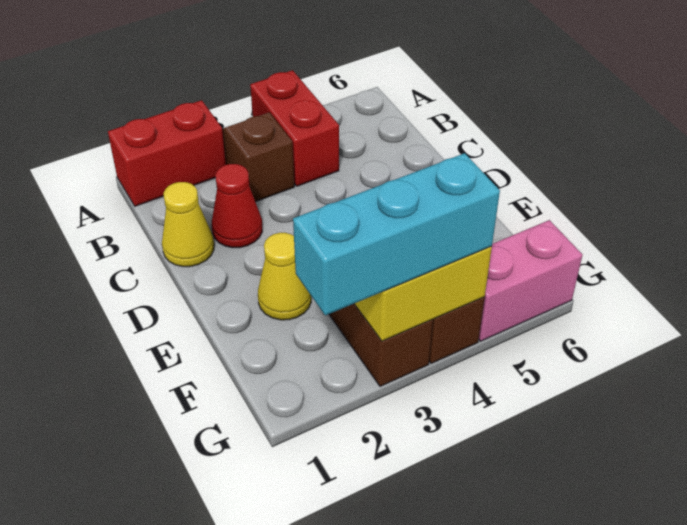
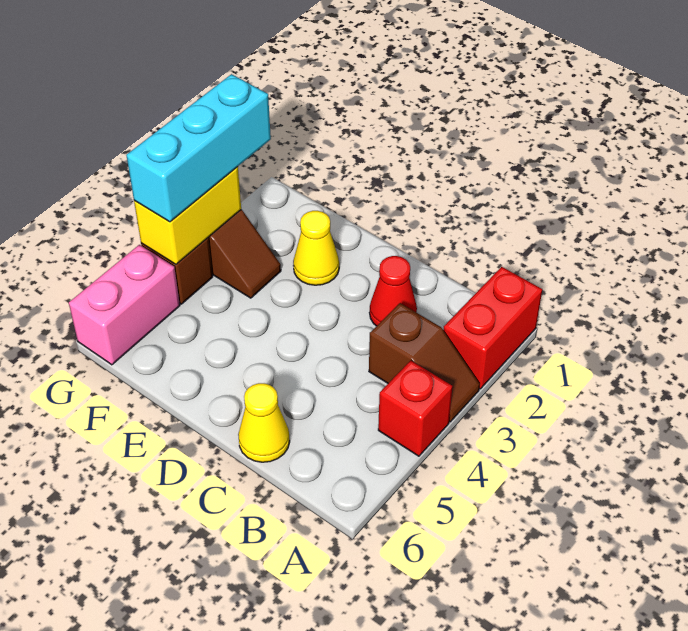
red brick A4:B4 level 1 -> red brick A4 level 1
yellow cone C1 level 1 -> yellow cone C6 level 1

